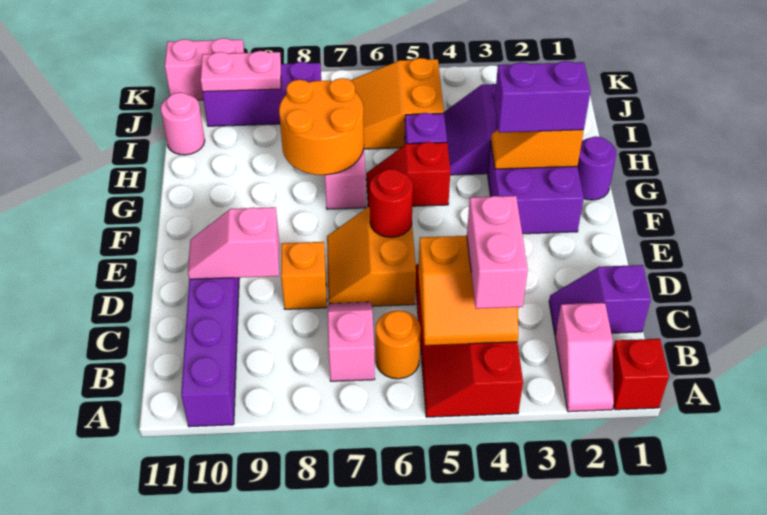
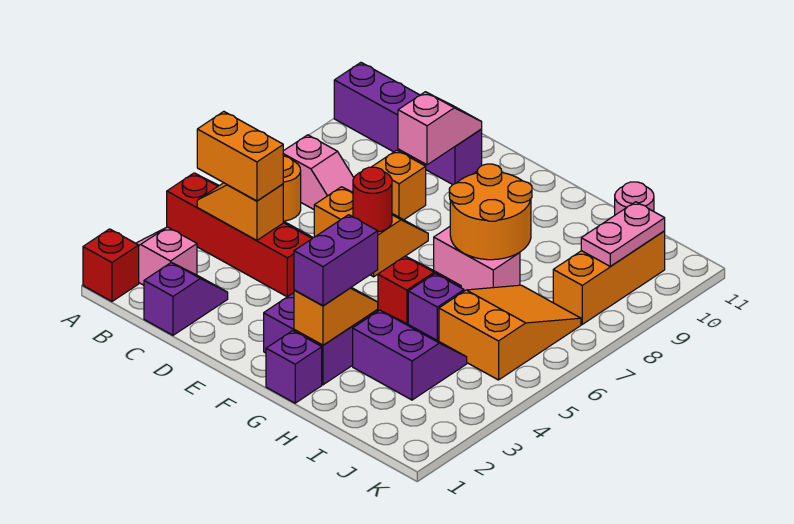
orange slope B4:C5 level 2 top C -> orange slope B4:C4 level 2 top C
pink brick B4:C4 level 3 -> orange brick B4:C4 level 3
purple round brick G1 level 1 -> purple brick G1 level 1
purple brick J8:J10 level 1 -> orange brick J8:J10 level 1
pink brick K10:K11 level 1 -> none

